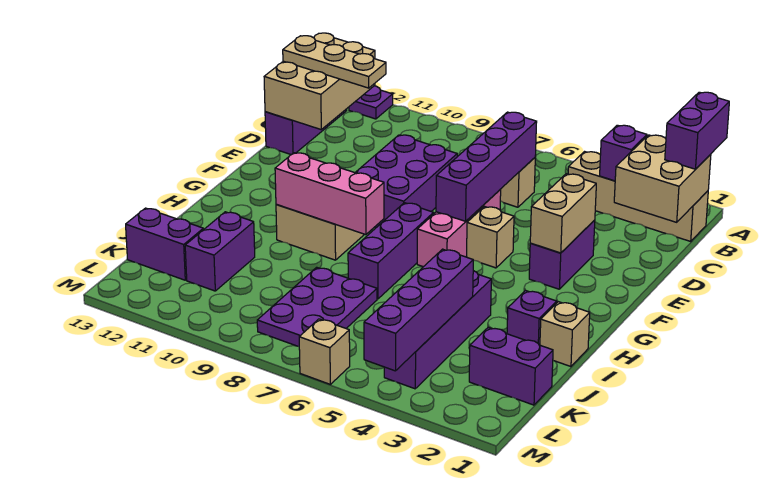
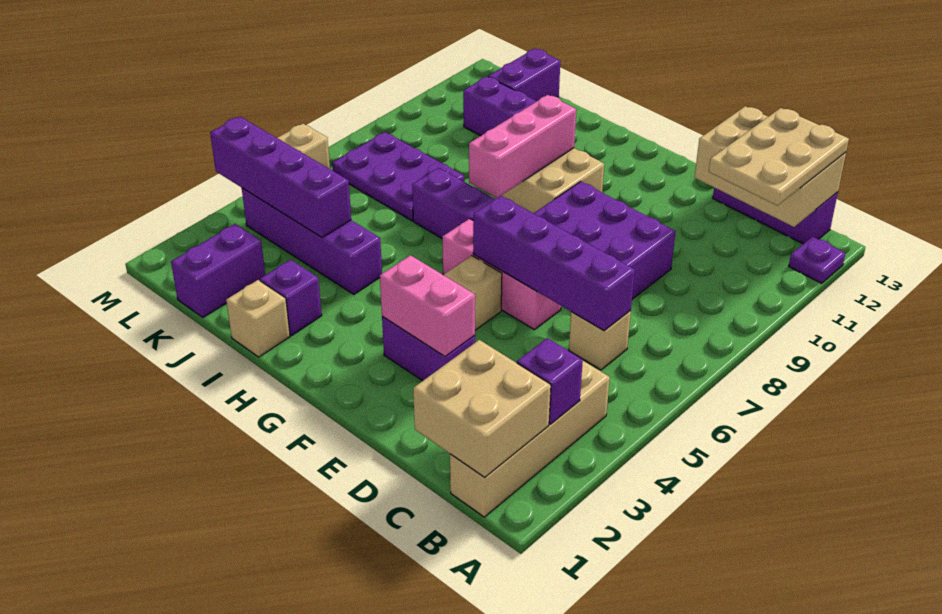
purple brick A1:B1 level 3 -> none
tan plate C11:C13 level 3 -> tan plate B11:C13 level 3
tan brick E3:F3 level 2 -> pink brick E3:F3 level 2

